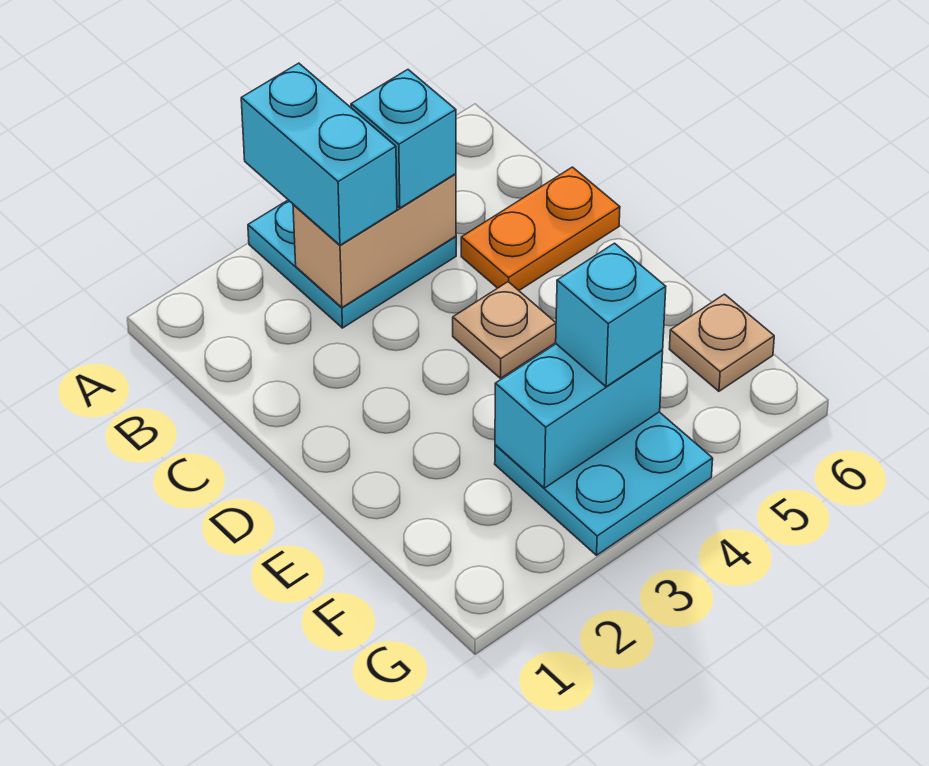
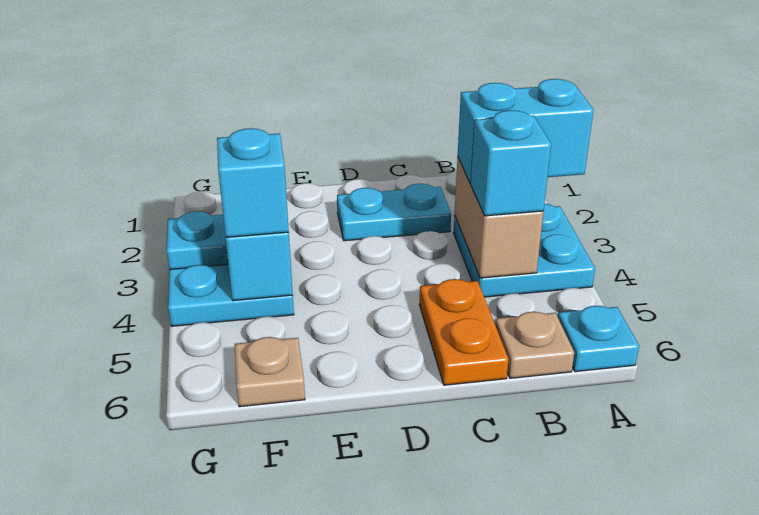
none -> cyan plate A6 level 1
none -> cyan plate C2:D2 level 1
tan plate D4 level 1 -> tan plate B6 level 1
none -> cyan plate G3 level 2

